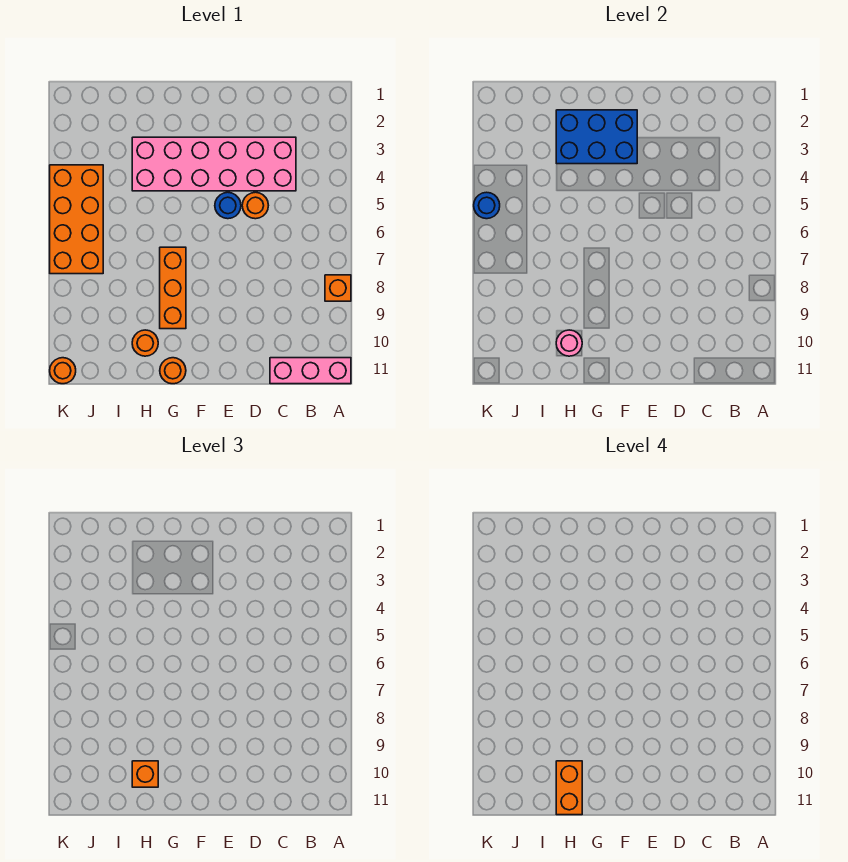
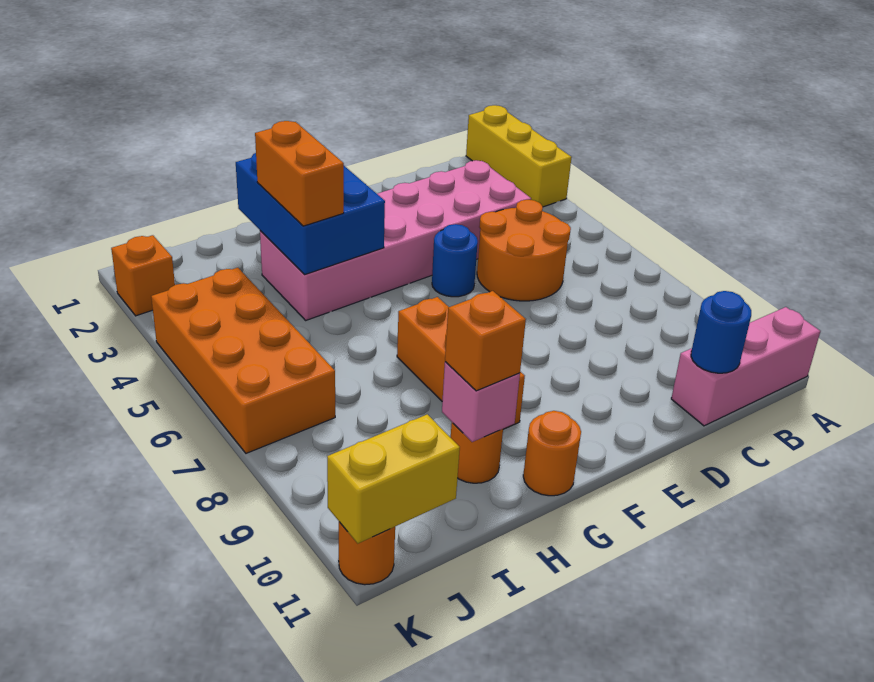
none -> yellow brick A1:A3 level 1
orange brick A8 level 1 -> orange brick K2 level 1
orange round brick D5 level 1 -> orange round brick C5:D6 level 1
blue brick F2:H3 level 2 -> blue brick G2:H4 level 2
pink round brick H10 level 2 -> pink brick H10 level 2
orange brick H10:H11 level 4 -> orange brick H3:H4 level 3
none -> yellow brick J11:K11 level 2
blue round brick K5 level 2 -> blue round brick C11 level 2

